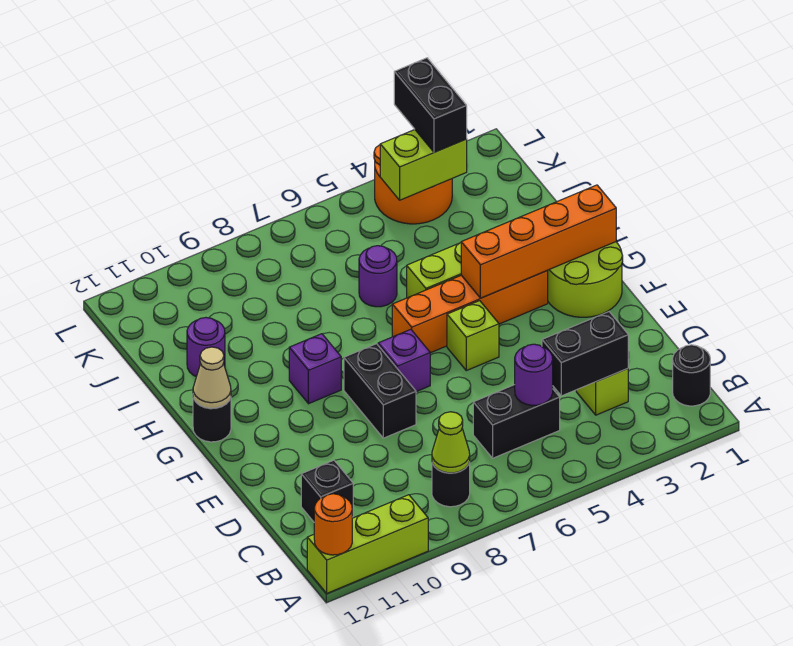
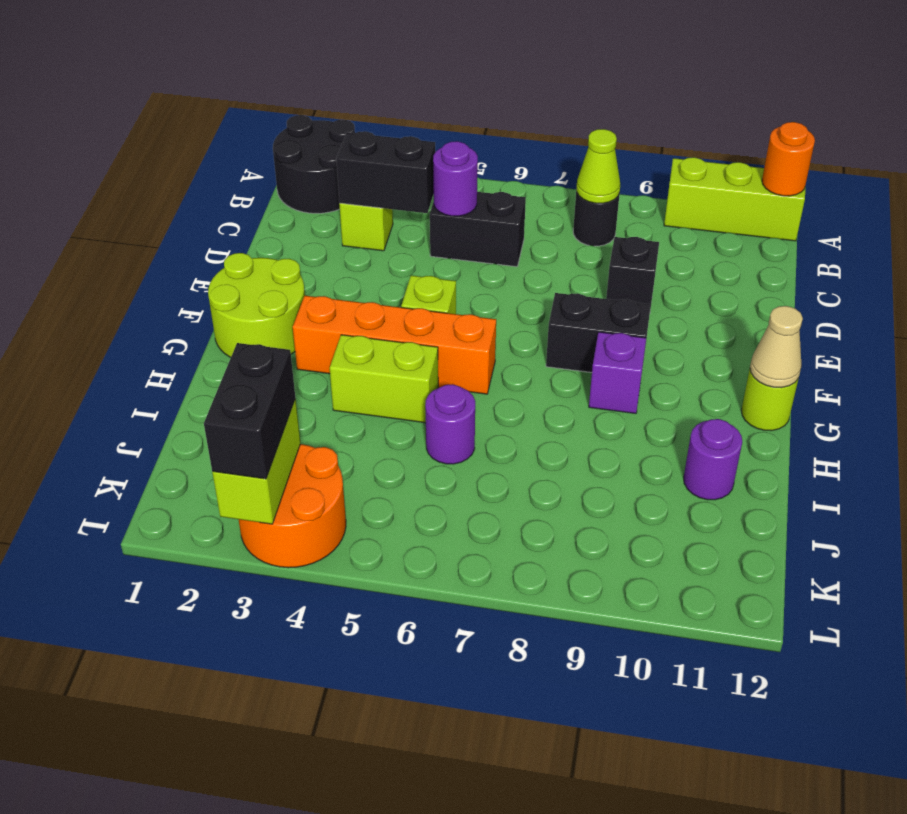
black round brick B1 level 1 -> black round brick A1:B2 level 1
black brick C11 level 1 -> black brick D9 level 1
black brick E8:F8 level 1 -> black brick F8:F9 level 1
purple brick F7 level 1 -> none
orange brick G1:G4 level 2 -> none
black round brick G12 level 1 -> lime round brick G12 level 1
lime brick K3:K4 level 2 -> lime brick K3:L3 level 2

